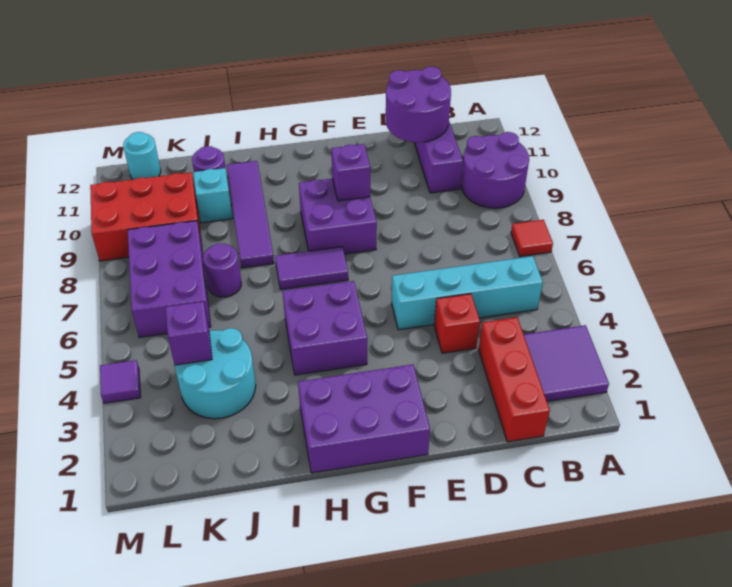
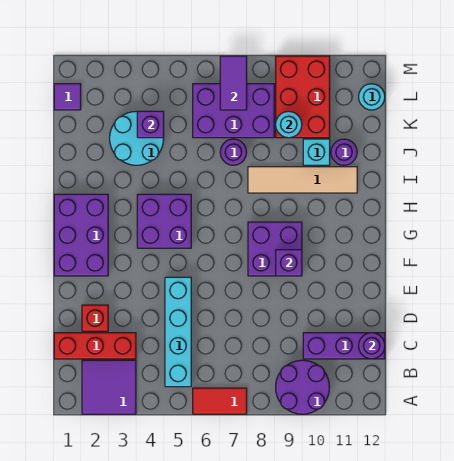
red tile A7 level 1 -> red tile A6:A7 level 1
purple round brick C11:D12 level 2 -> purple round brick C12 level 2
red brick D4 level 1 -> red brick D2 level 1
purple tile G7:H7 level 1 -> purple tile L7:M7 level 2
purple tile I8:I11 level 1 -> tan tile I8:I11 level 1
none -> cyan round brick K9 level 2
purple tile M4 level 1 -> purple tile L1 level 1

